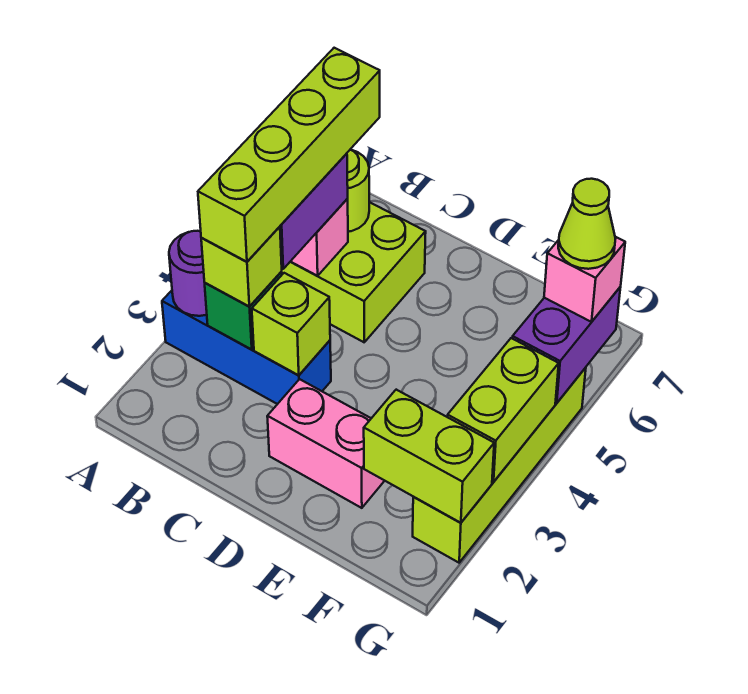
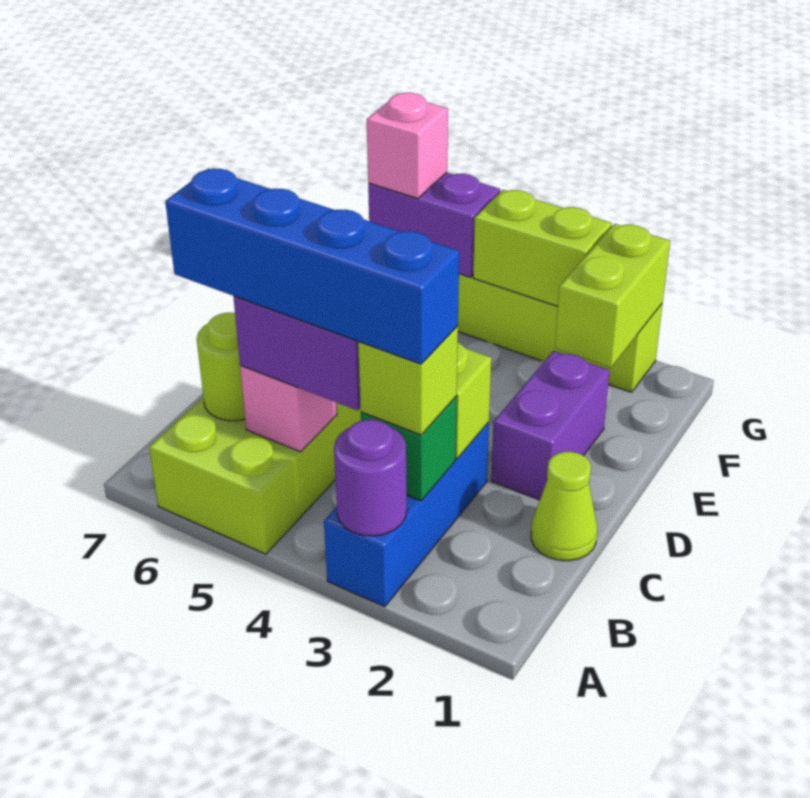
lime brick B3:B6 level 4 -> blue brick B3:B6 level 4
pink brick D2:E2 level 1 -> purple brick D2:E2 level 1
lime cone G6 level 4 -> lime cone C1 level 1

